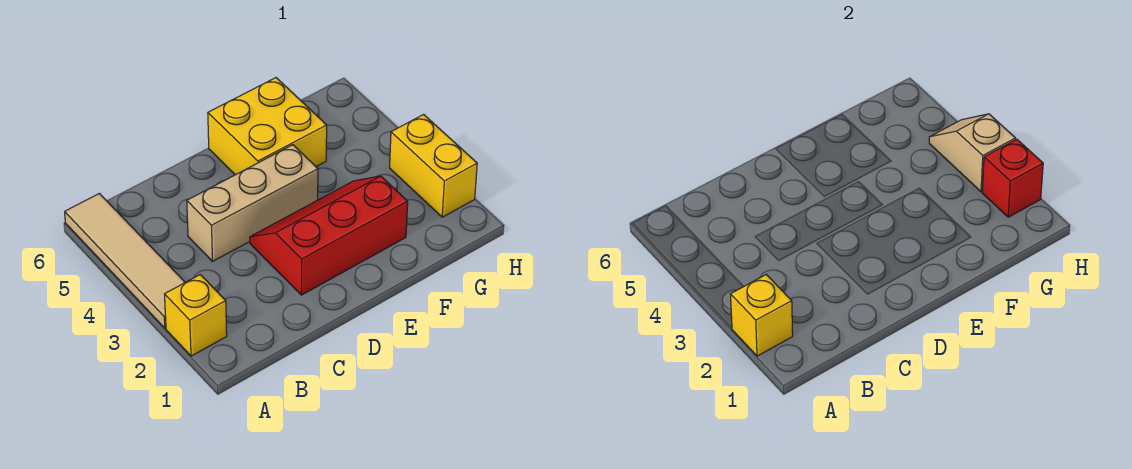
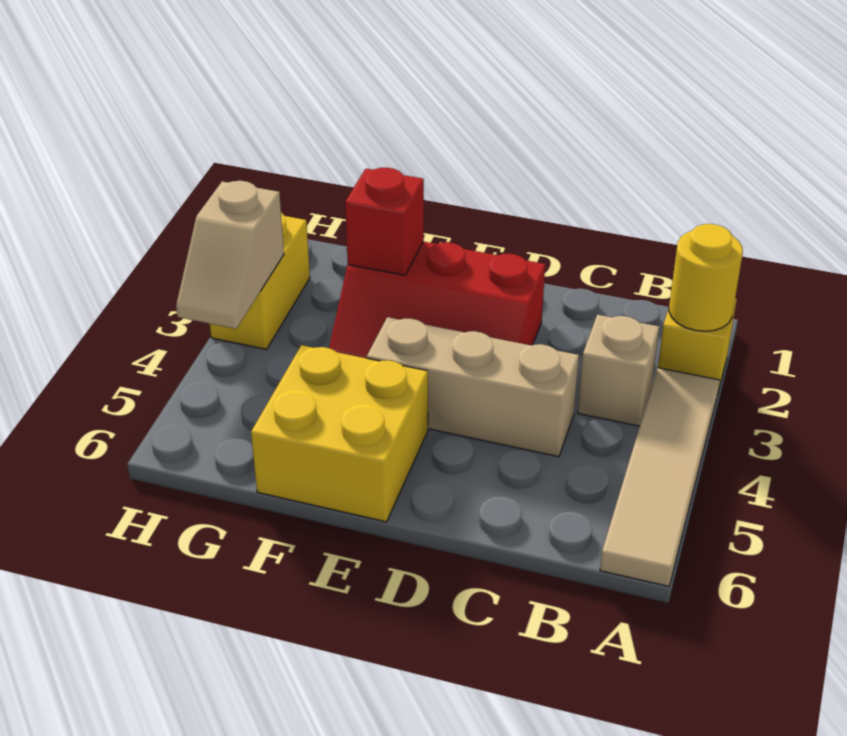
yellow brick A2 level 2 -> yellow round brick A2 level 2
none -> tan brick B3 level 1
red brick H2 level 2 -> red brick F2 level 2

